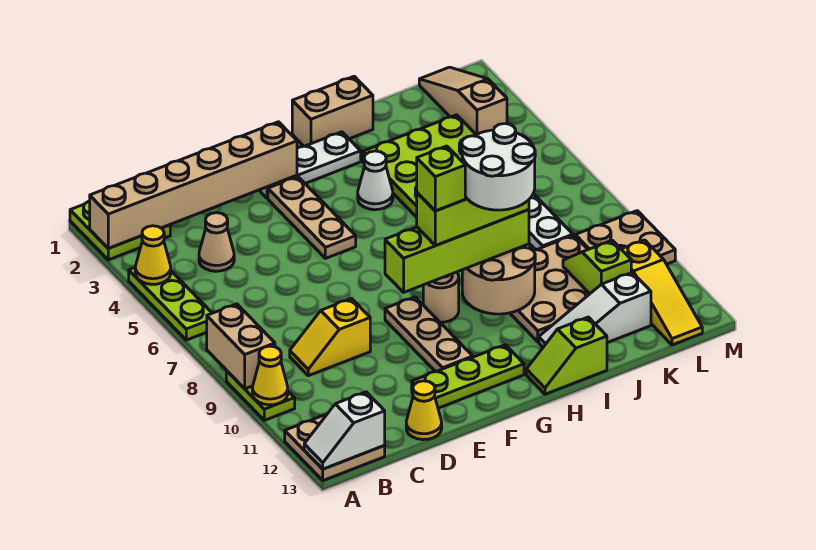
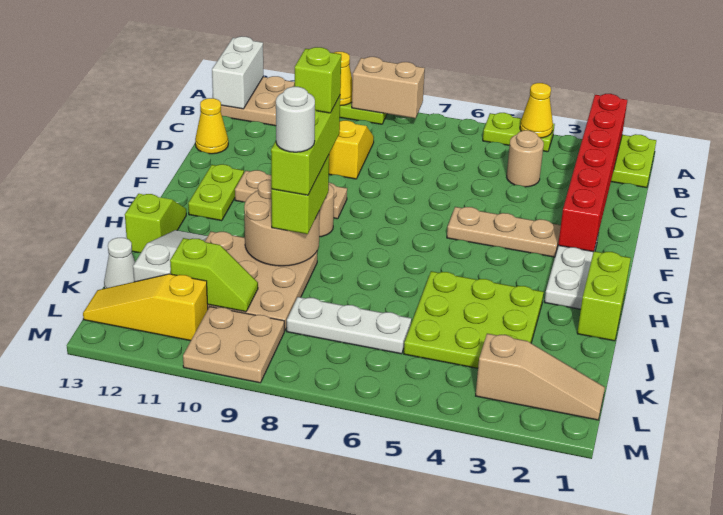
tan brick A2:F2 level 2 -> red brick A2:F2 level 2
lime plate A4:A6 level 1 -> lime plate A4:A5 level 1
white slope A13:B13 level 2 top B -> white brick A13:B13 level 2
tan cone C4 level 1 -> tan round brick C4 level 1
lime plate E12:G12 level 1 -> lime plate F12:G12 level 1
lime brick F9:I9 level 3 -> lime brick H9:I9 level 3
tan brick H1:I1 level 1 -> lime brick H1:I1 level 1
white cone H4 level 1 -> white cone K13 level 1
white round brick H9:I10 level 5 -> white round brick I9 level 5

